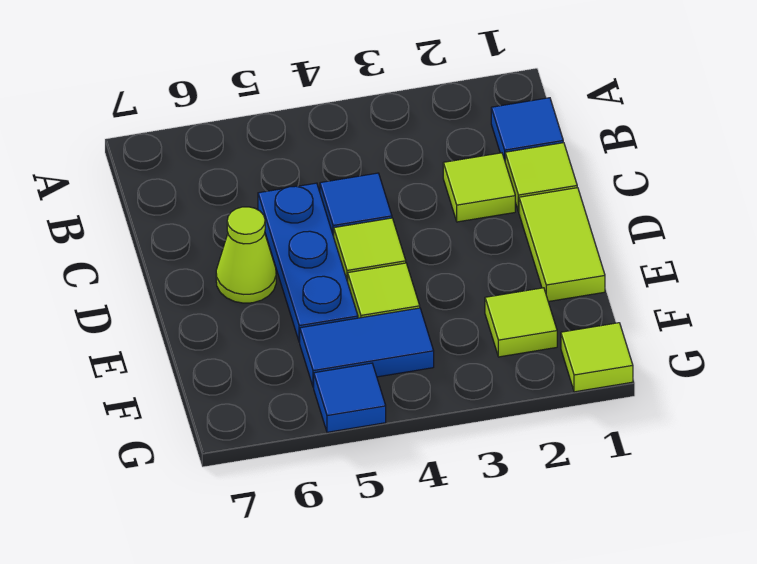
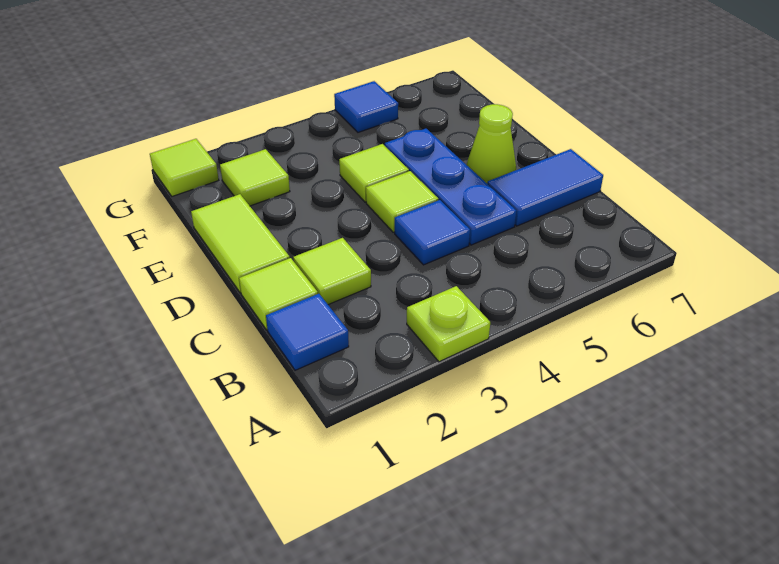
none -> lime plate A3 level 1
blue tile F4:F5 level 1 -> blue tile C6:C7 level 1

